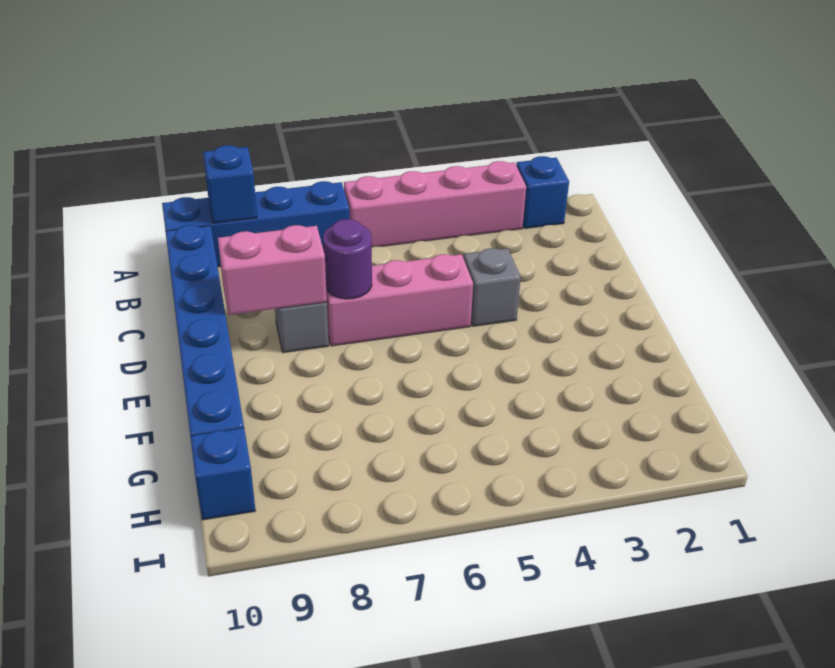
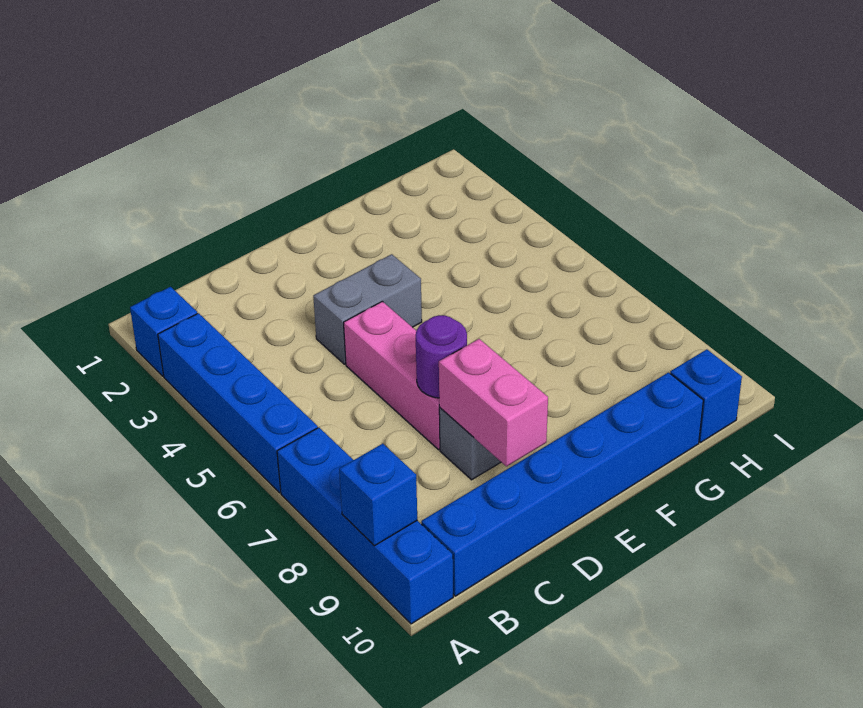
pink brick A3:A6 level 1 -> blue brick A3:A6 level 1
grey brick D4 level 1 -> grey brick D4:E4 level 1

